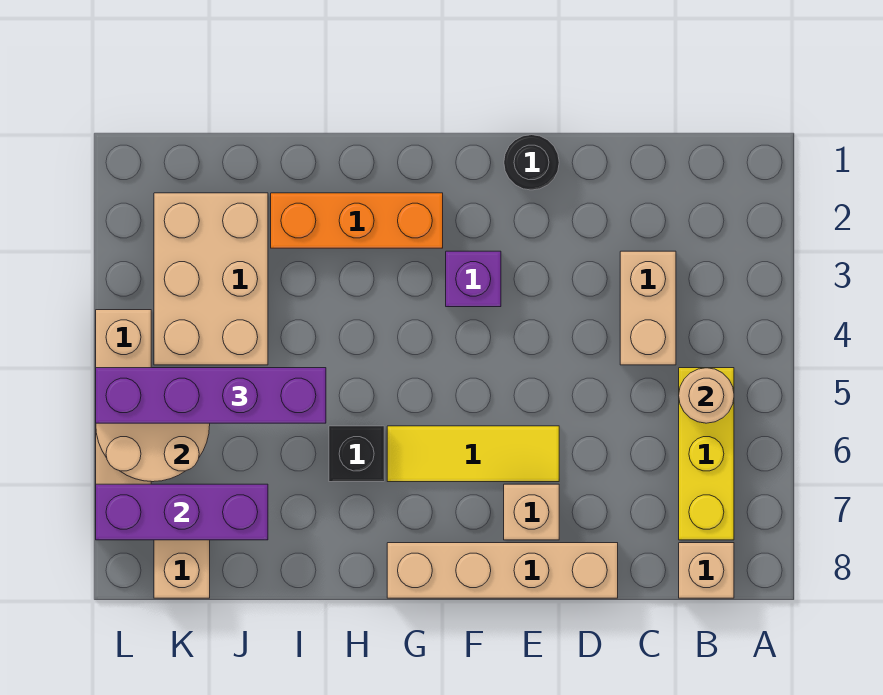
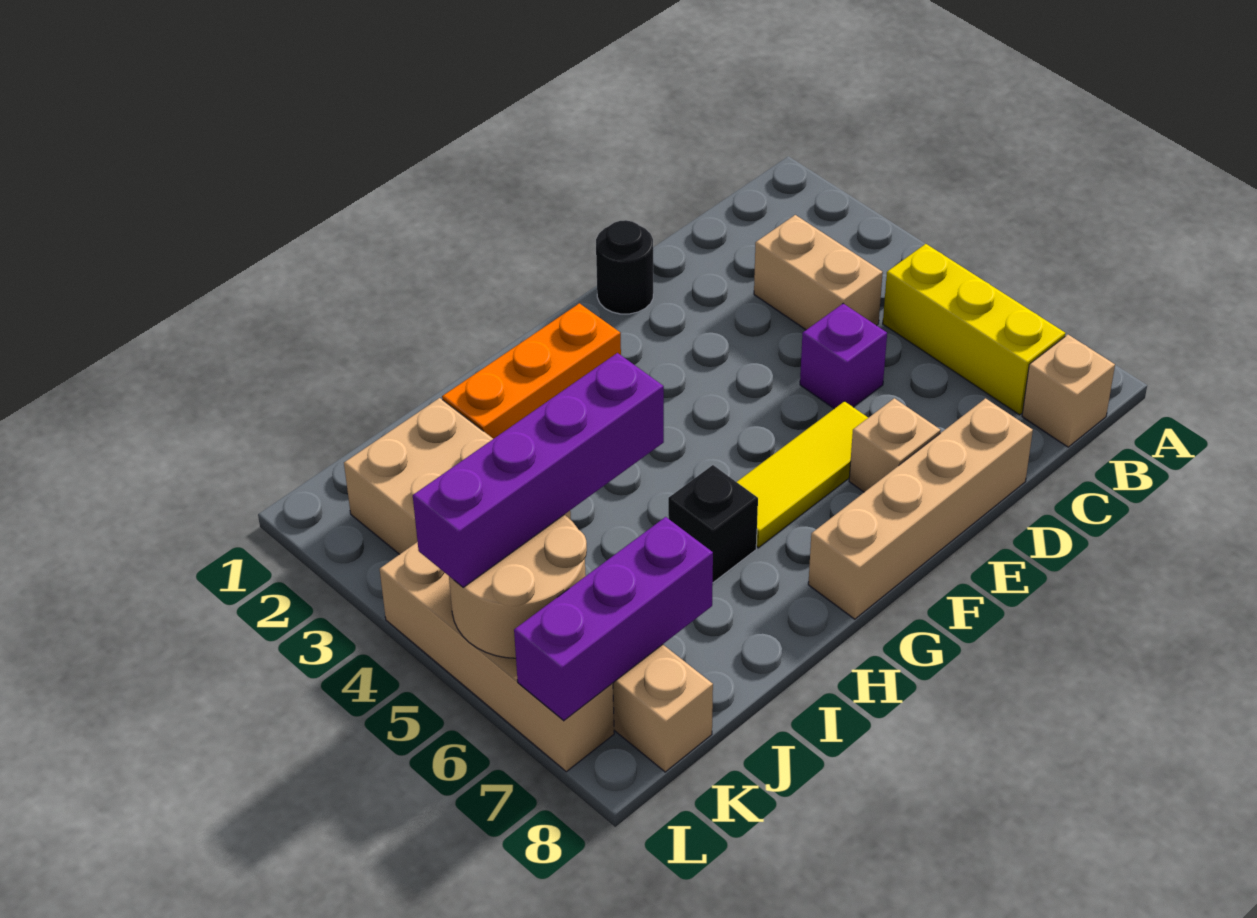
tan round brick B5 level 2 -> none
purple brick F3 level 1 -> purple brick D5 level 1

